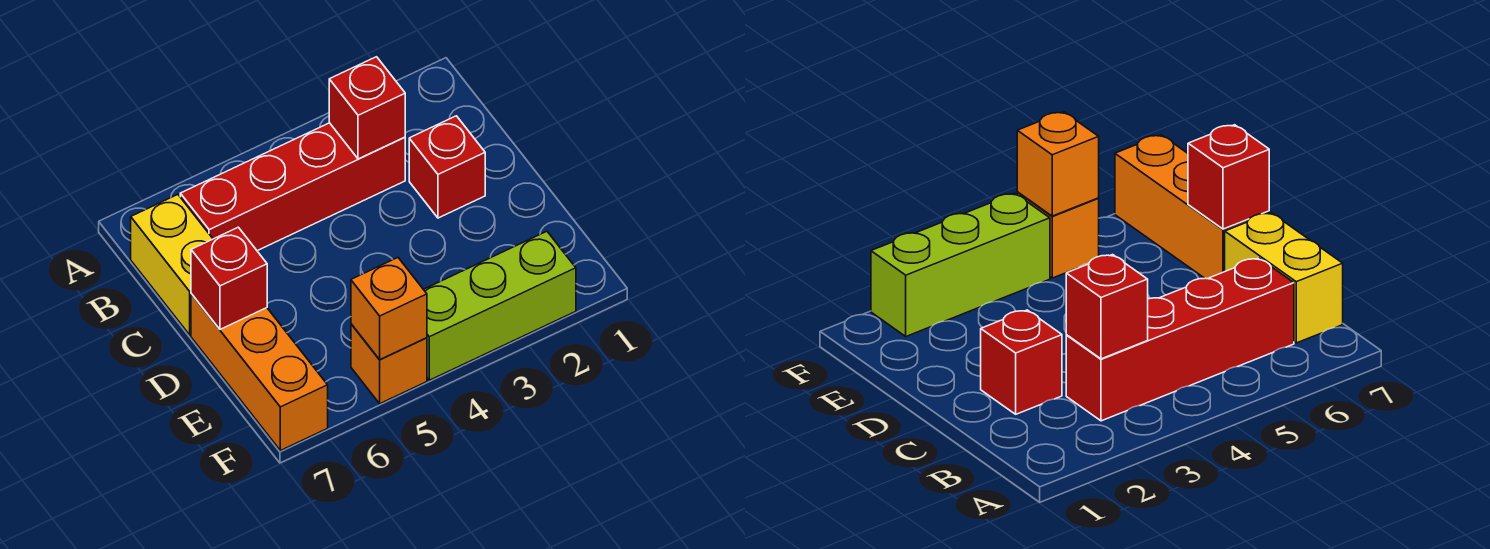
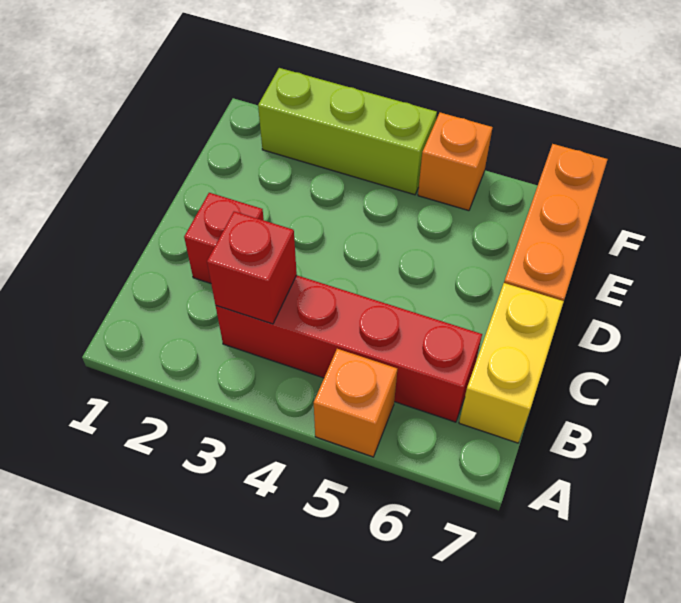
red brick D7 level 2 -> none
orange brick F5 level 2 -> orange brick A5 level 1

